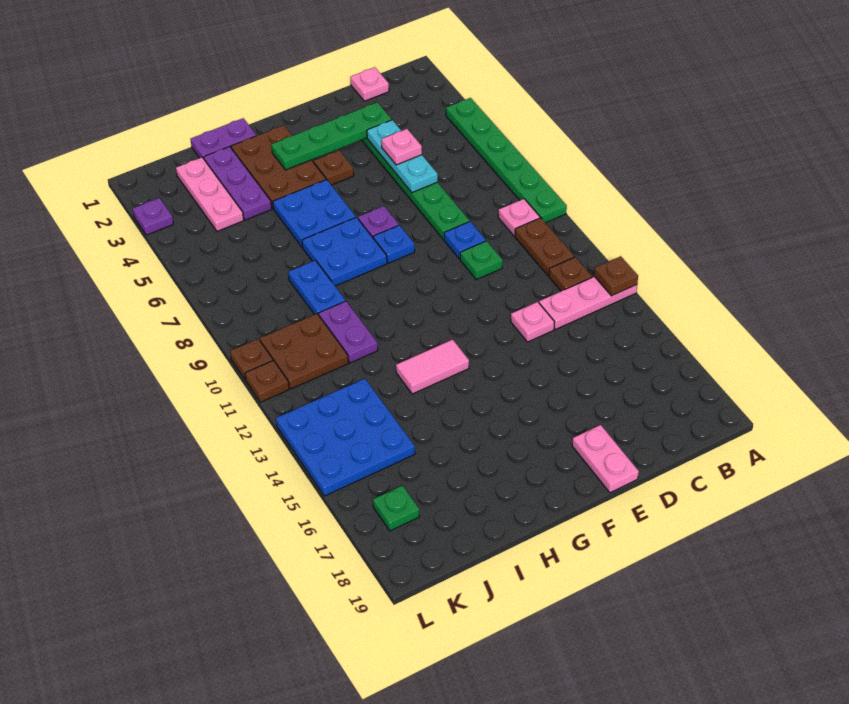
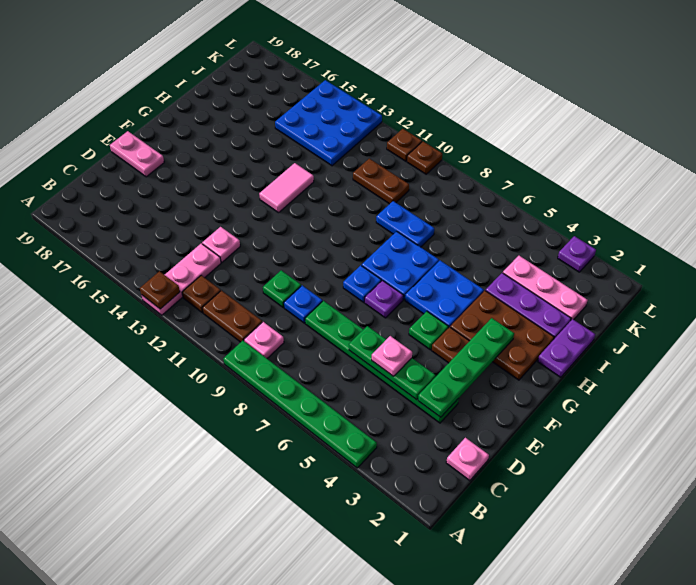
cyan plate D4:D6 level 2 -> green plate D4:D6 level 2
purple plate I10:I11 level 1 -> none
brown plate J10:K11 level 1 -> brown plate J10:J11 level 1
green plate K17 level 1 -> green plate F5 level 1

